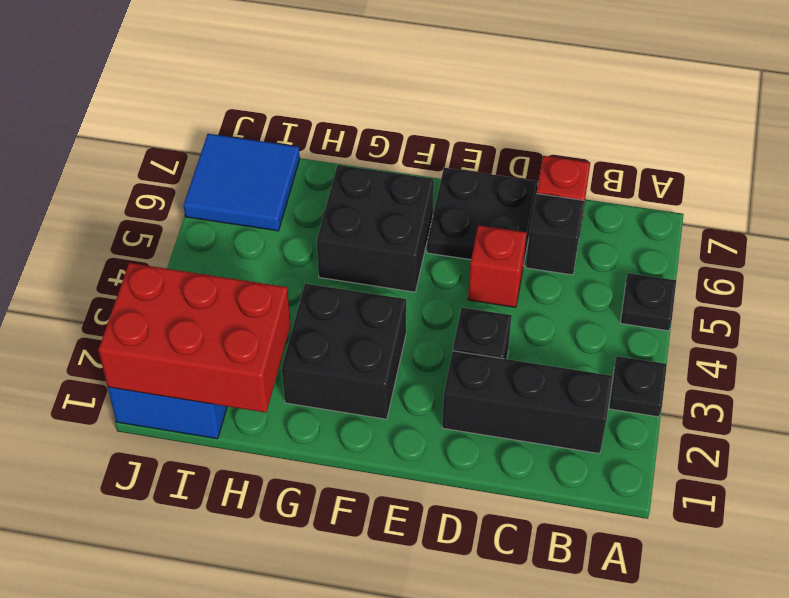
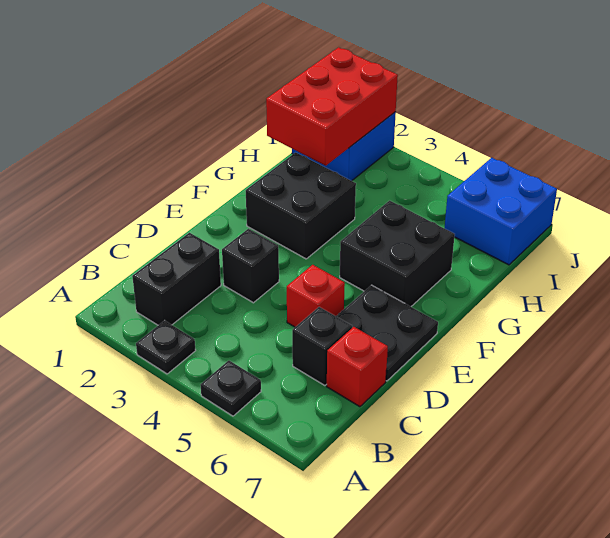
black brick B2:D2 level 1 -> black brick B2:C2 level 1
blue tile I6:J7 level 1 -> blue brick I6:J7 level 1

